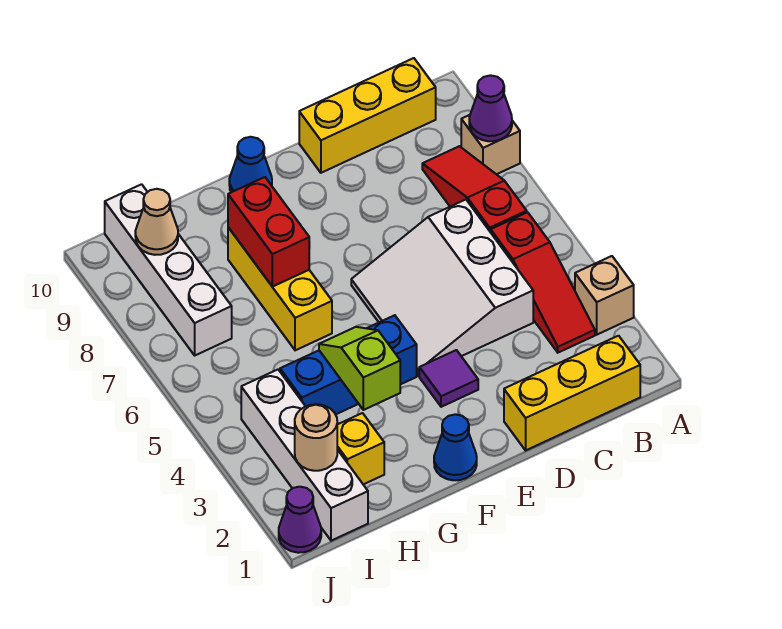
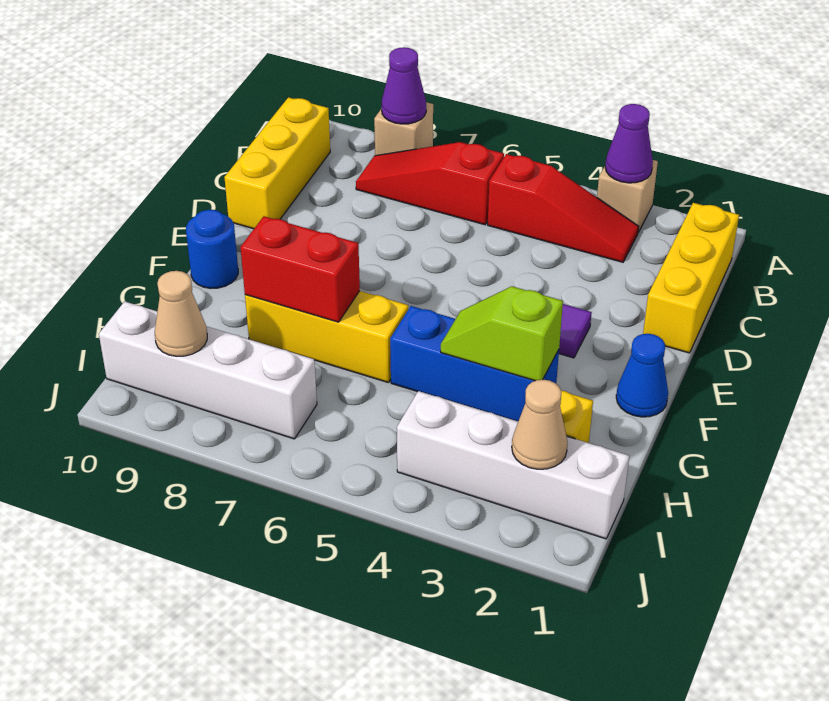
white slope C4:E6 level 1 top C -> none
blue brick F4:H4 level 1 -> blue brick G3:G5 level 1
blue cone F10 level 1 -> blue round brick F10 level 1
tan round brick I2 level 2 -> tan cone I2 level 2
purple cone J1 level 1 -> purple cone A3 level 2

